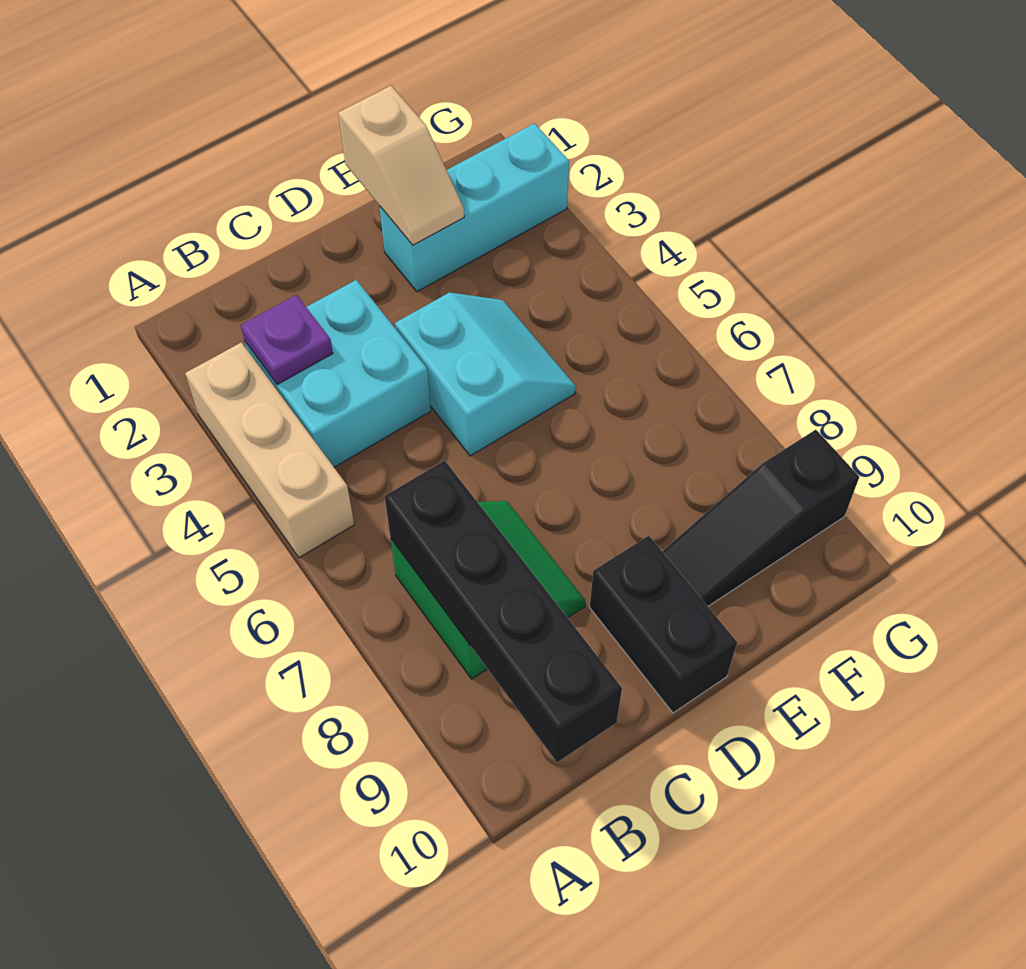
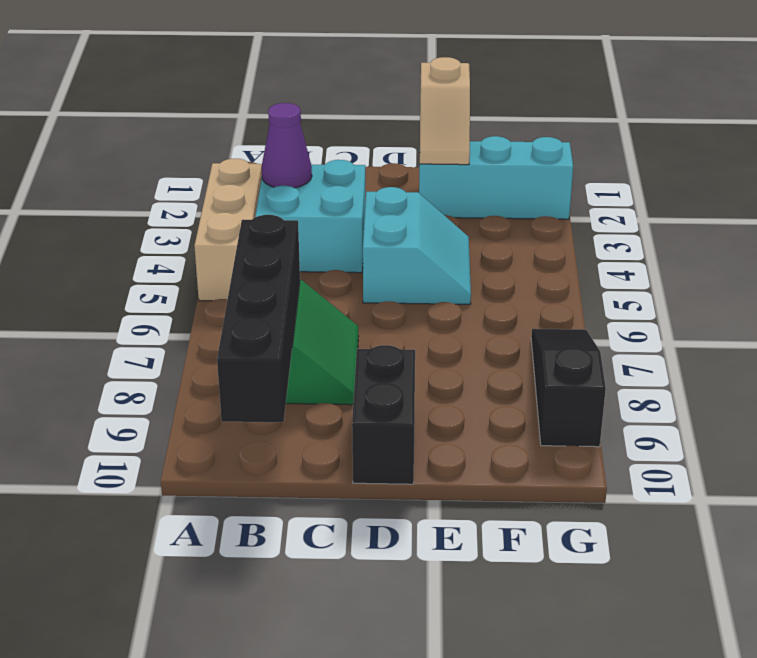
purple plate B3 level 2 -> purple cone B3 level 2
black slope E9:G9 level 1 top G -> black slope G7:G9 level 1 top 9

